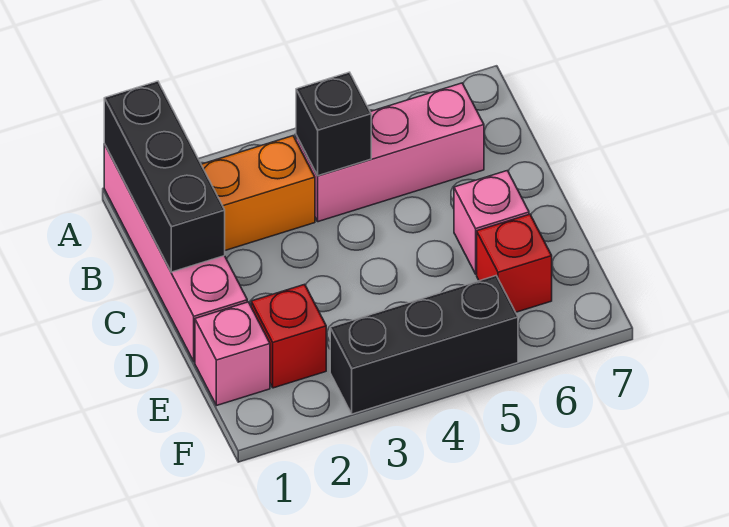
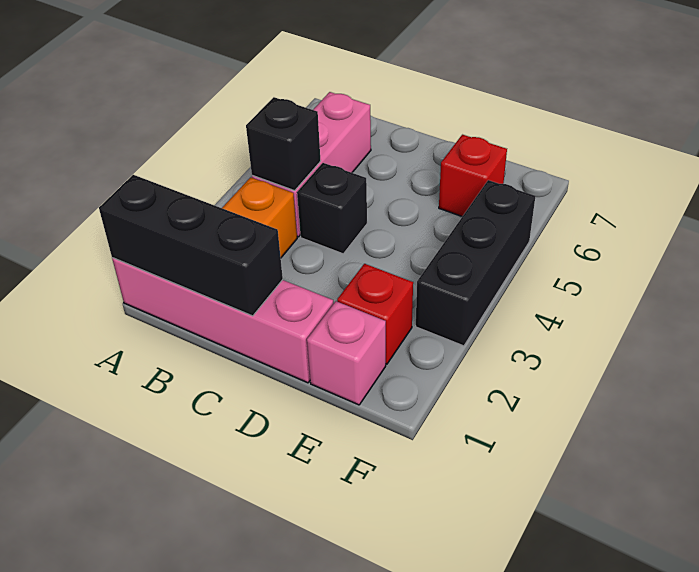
none -> black brick C4 level 1
pink brick D6 level 1 -> none

